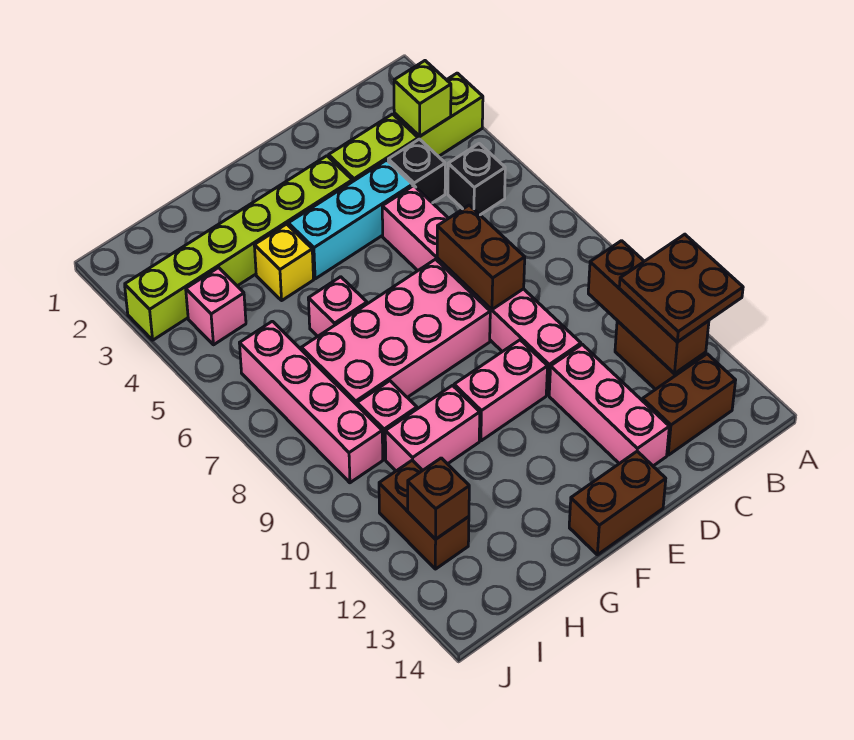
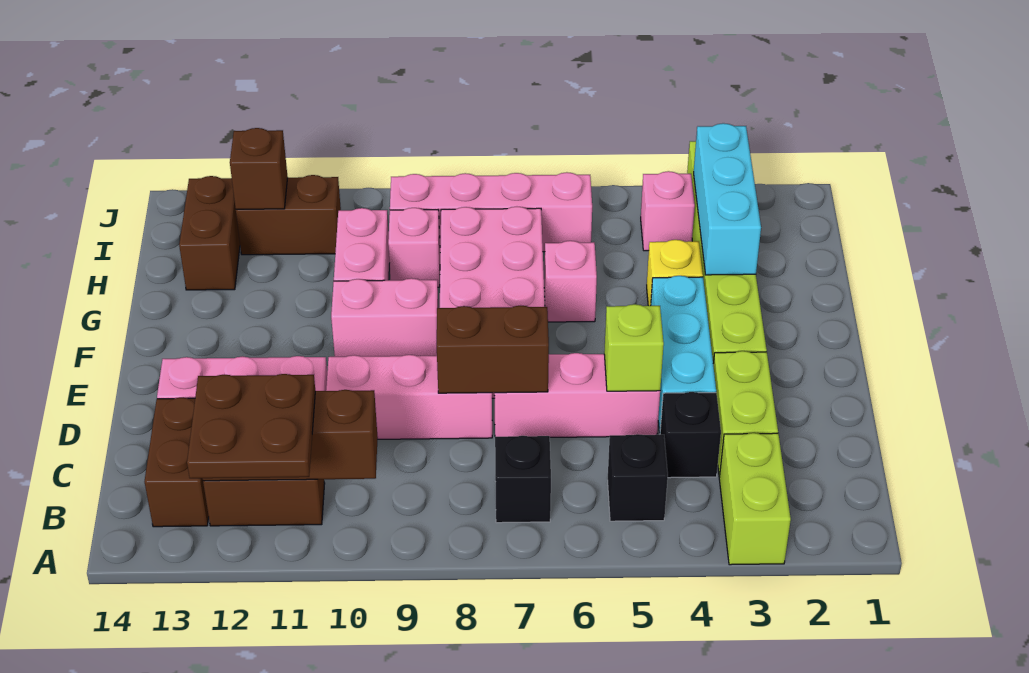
lime brick B3 level 2 -> lime brick D5 level 2
none -> black brick B7 level 1
pink brick E10:F10 level 1 -> pink brick F9:F10 level 1
brown brick E14:F14 level 1 -> brown brick H13:I13 level 1
none -> cyan brick G3:I3 level 2

